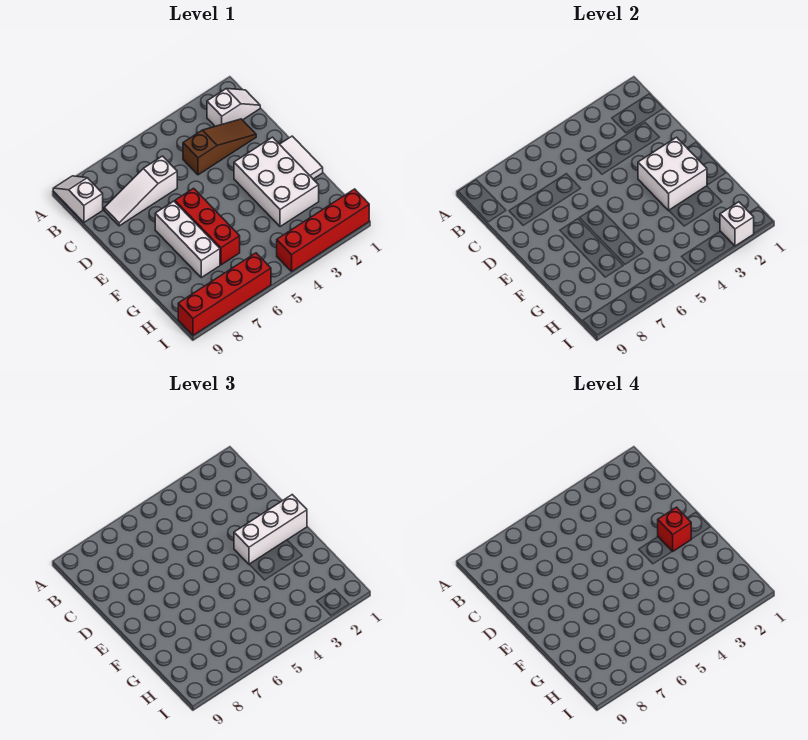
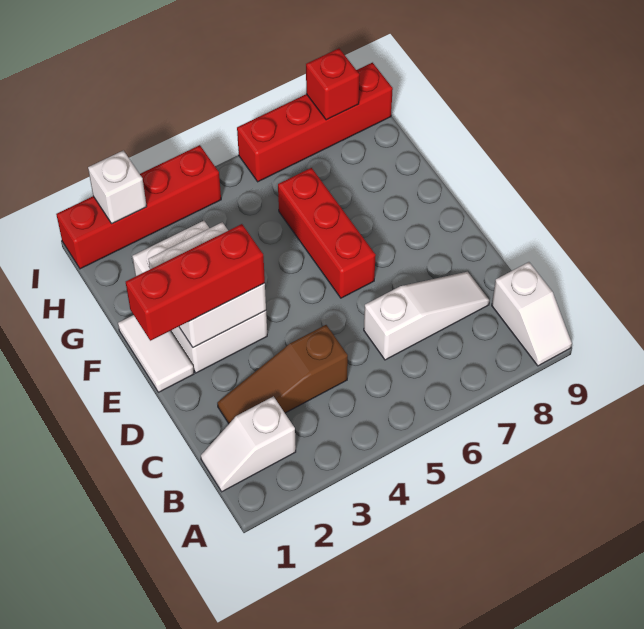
white brick E1:E3 level 3 -> red brick E1:E3 level 3
red brick E2 level 4 -> red brick I8 level 2
white brick E7:G7 level 1 -> none

